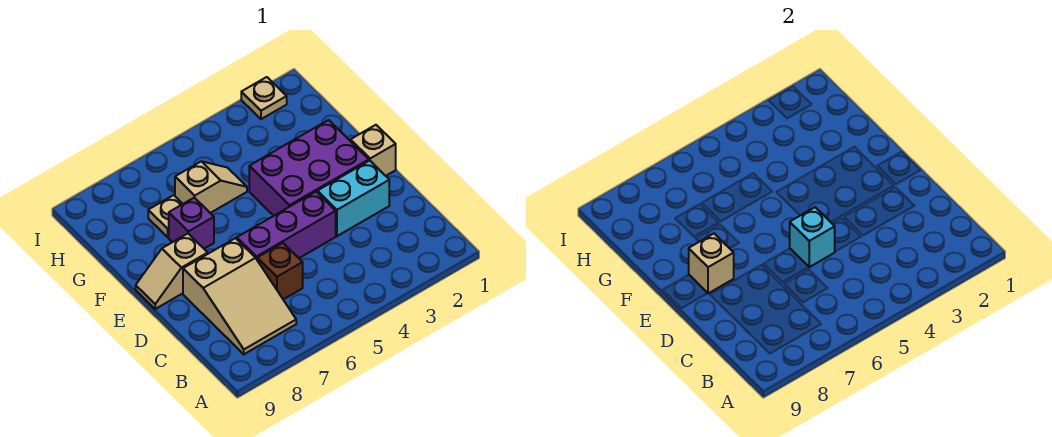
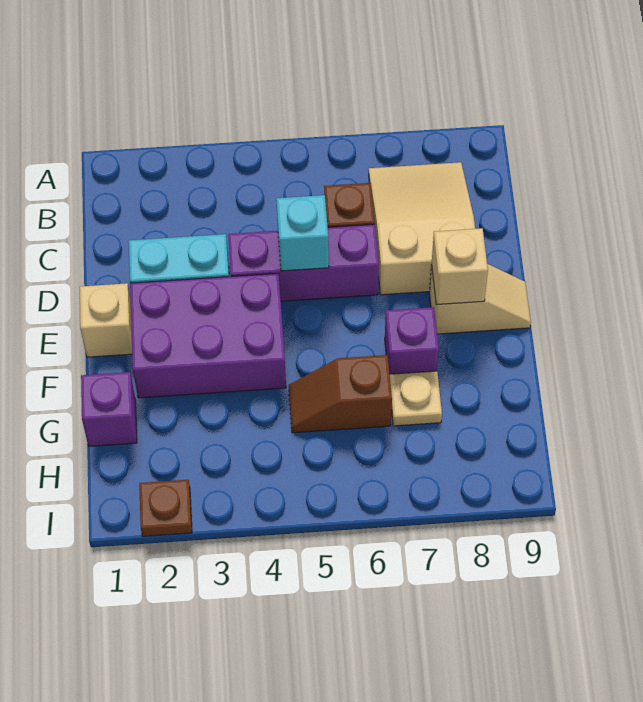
none -> purple brick G1 level 1
tan slope G5:G6 level 1 top 6 -> brown slope G5:G6 level 1 top 6
tan plate I2 level 1 -> brown plate I2 level 1

